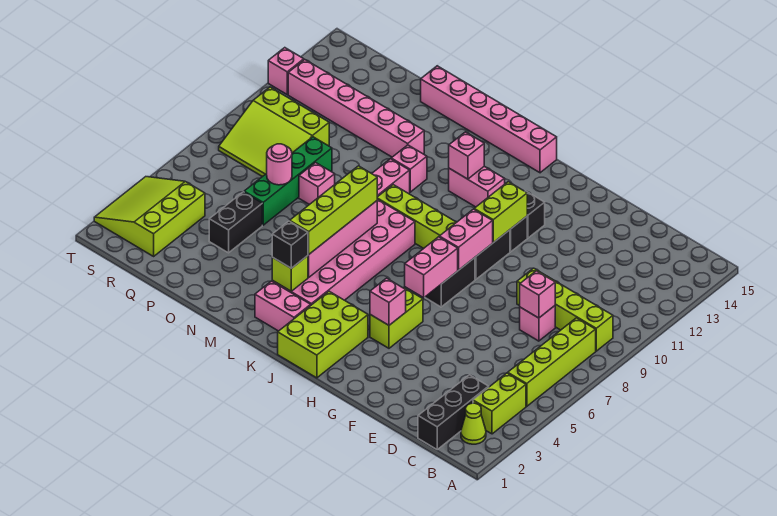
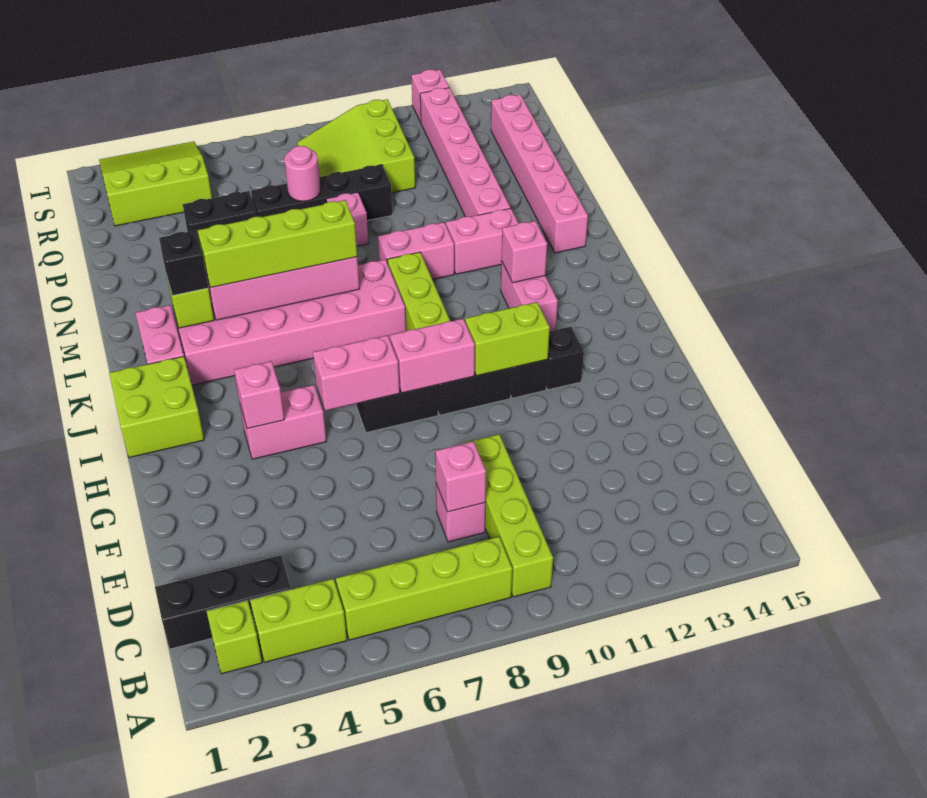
lime cone B2 level 1 -> lime brick B2 level 1
lime brick H4:H5 level 1 -> pink brick H4:H5 level 1
lime brick I1:J3 level 1 -> lime brick I1:J2 level 1
pink brick J15:O15 level 1 -> pink brick M14:R14 level 1
pink brick M11 level 1 -> pink brick M11:M12 level 1
green brick P6:P9 level 1 -> black brick P6:P9 level 1

